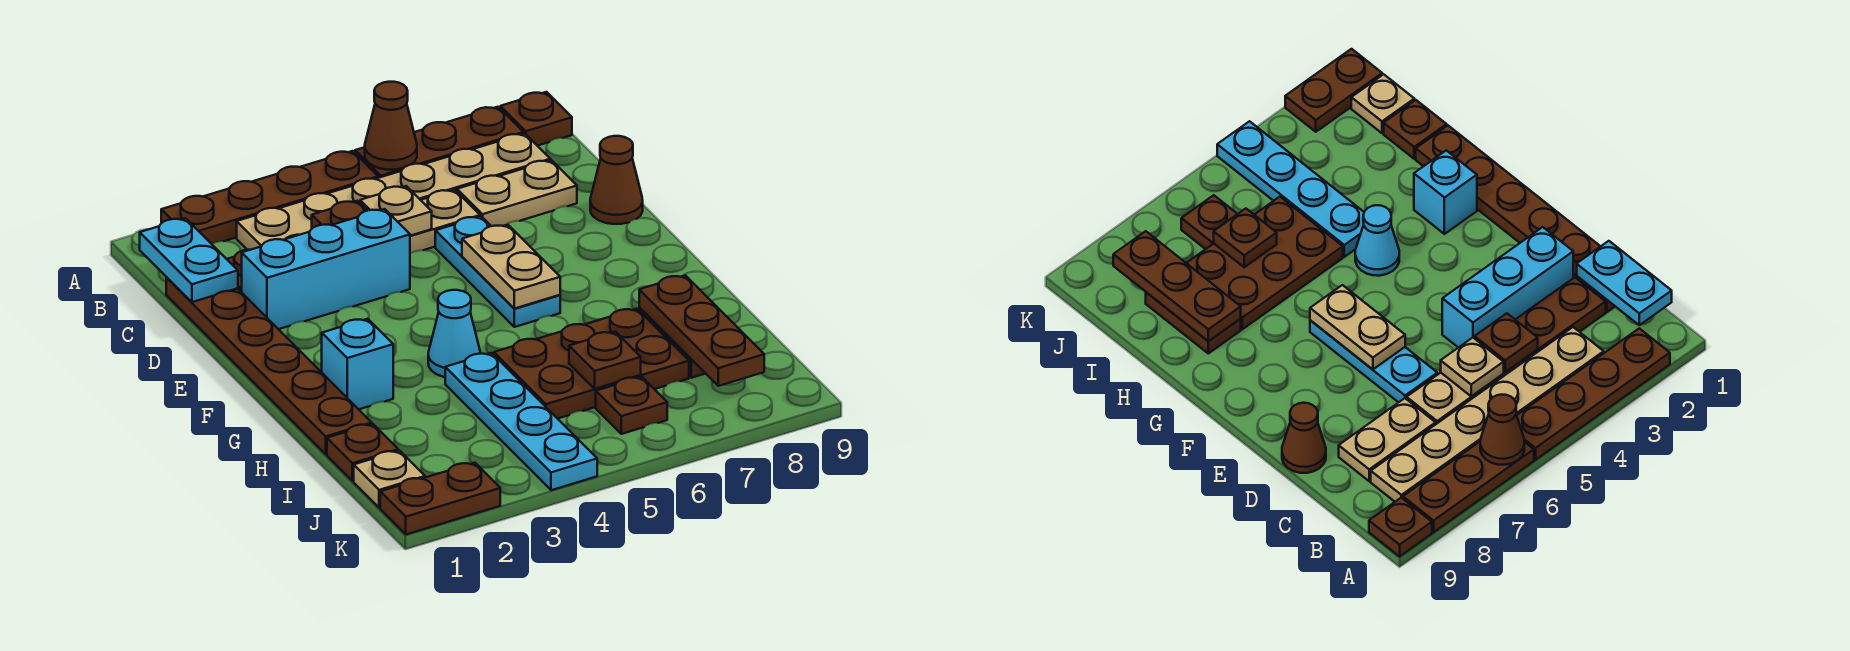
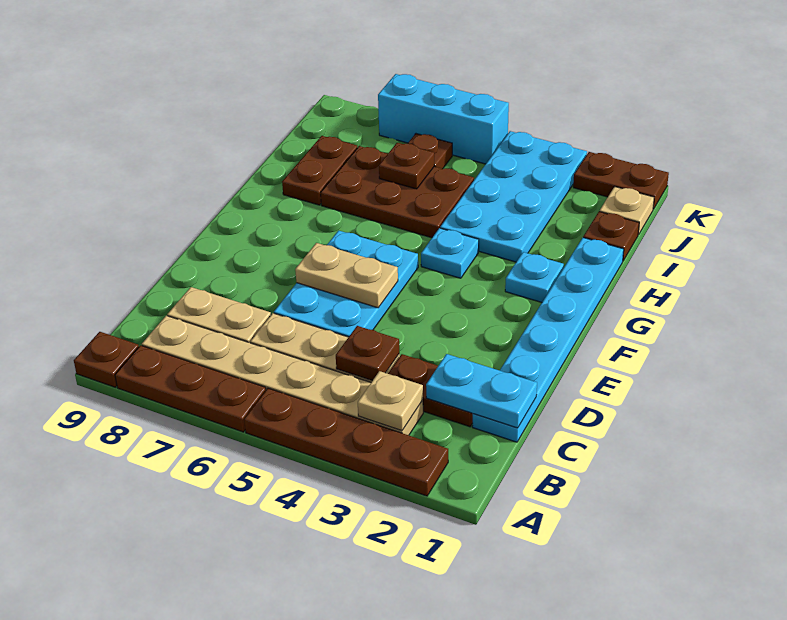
brown cone A6 level 2 -> none
cyan plate B1:C1 level 2 -> cyan plate C1:C2 level 2
brown plate C1:H1 level 1 -> cyan plate C1:H1 level 1
tan plate C5 level 2 -> tan plate B3 level 2
cyan brick D2:D4 level 1 -> cyan brick K5:K7 level 1
cyan plate D6:F6 level 1 -> cyan plate D5:F6 level 1
brown cone D9 level 1 -> none
tan plate E6:F6 level 2 -> tan plate E5:E6 level 2
cyan brick G2 level 1 -> cyan plate G2 level 1
cyan cone G4 level 1 -> cyan plate G4 level 1
cyan plate H4:K4 level 1 -> cyan plate H3:K4 level 1
brown plate H8:J8 level 2 -> none

